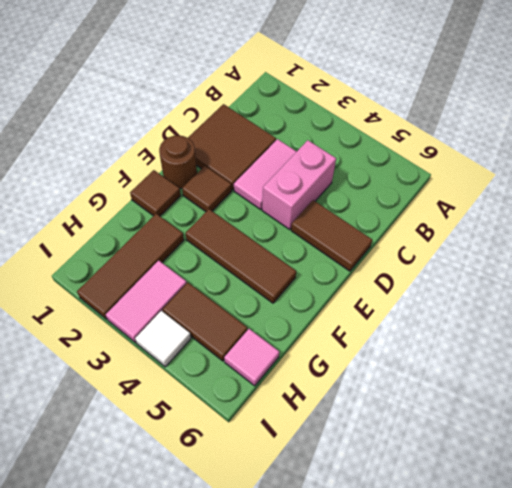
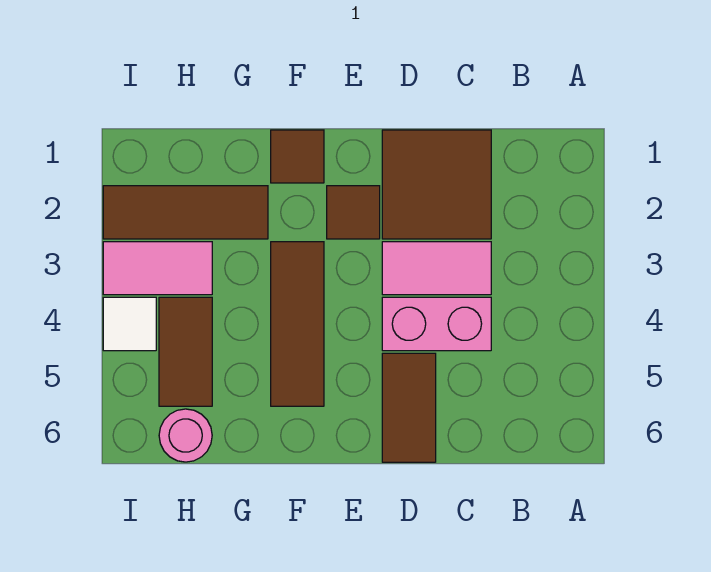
brown round brick E1 level 1 -> none
pink tile H6 level 1 -> pink round brick H6 level 1

